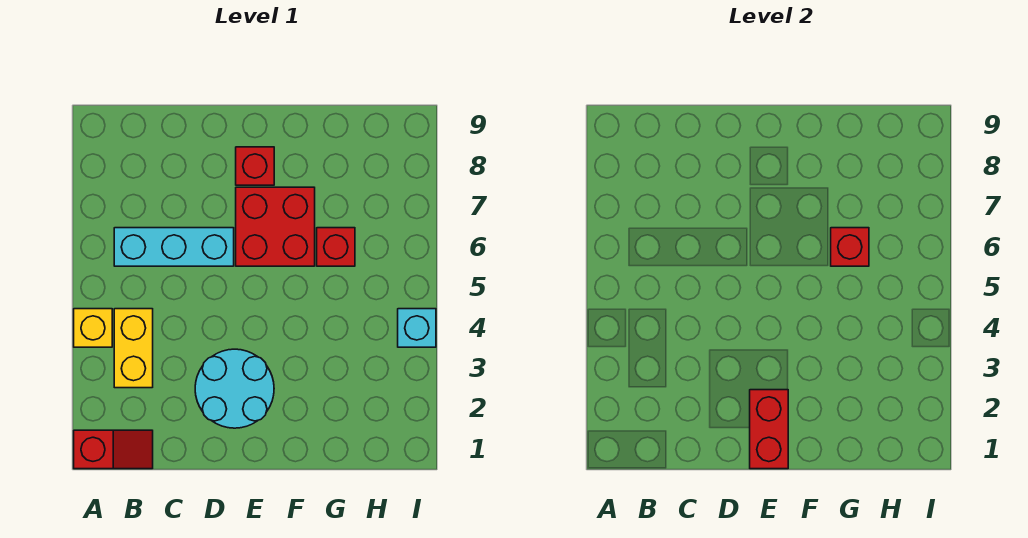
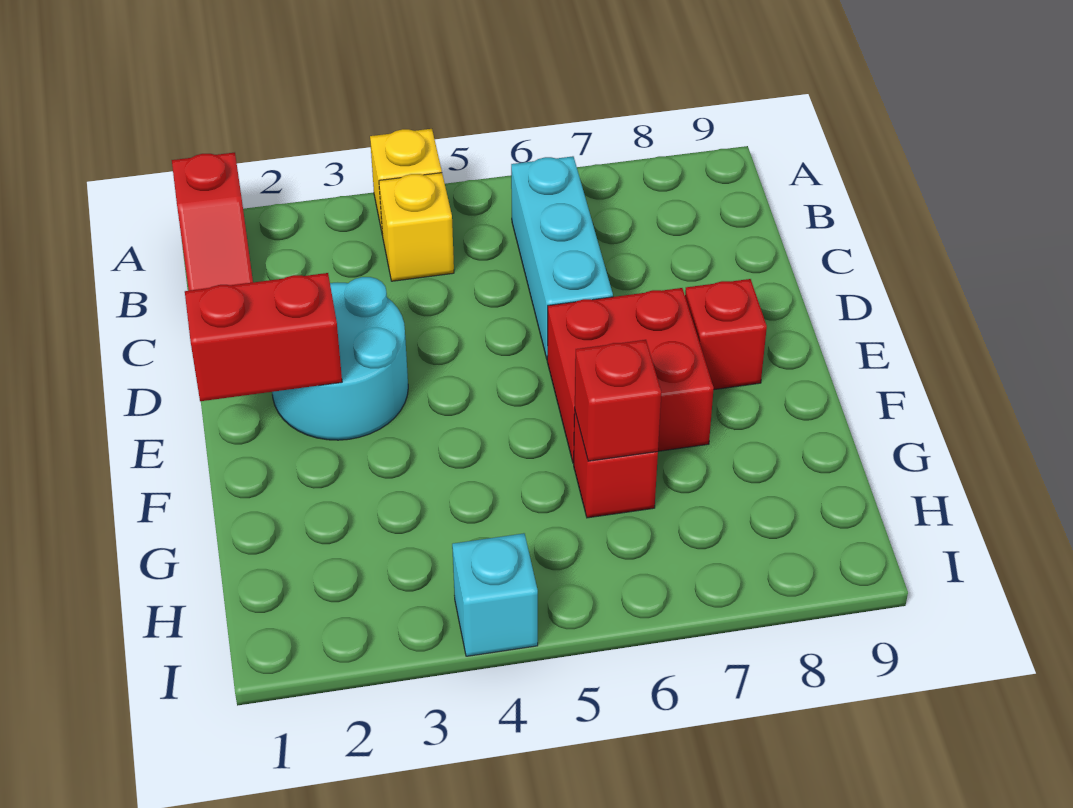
yellow brick B3:B4 level 1 -> yellow brick B4 level 1

